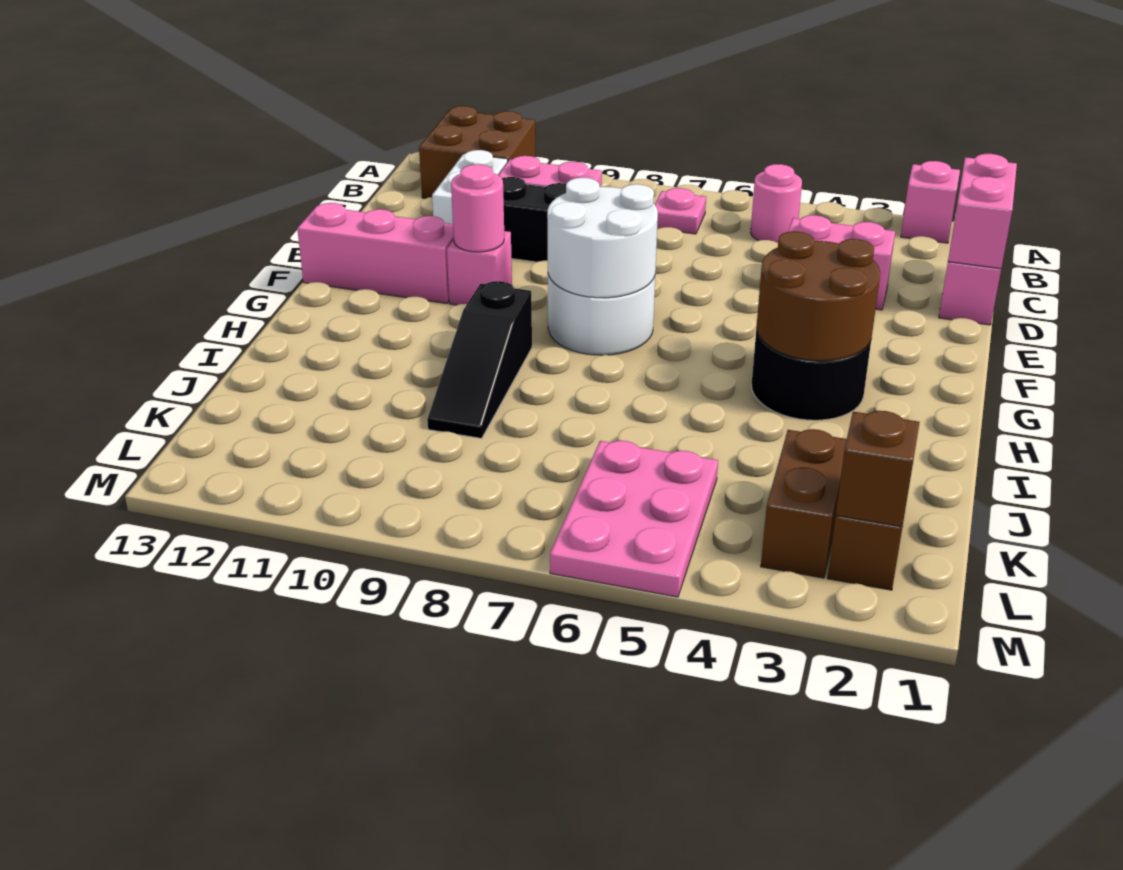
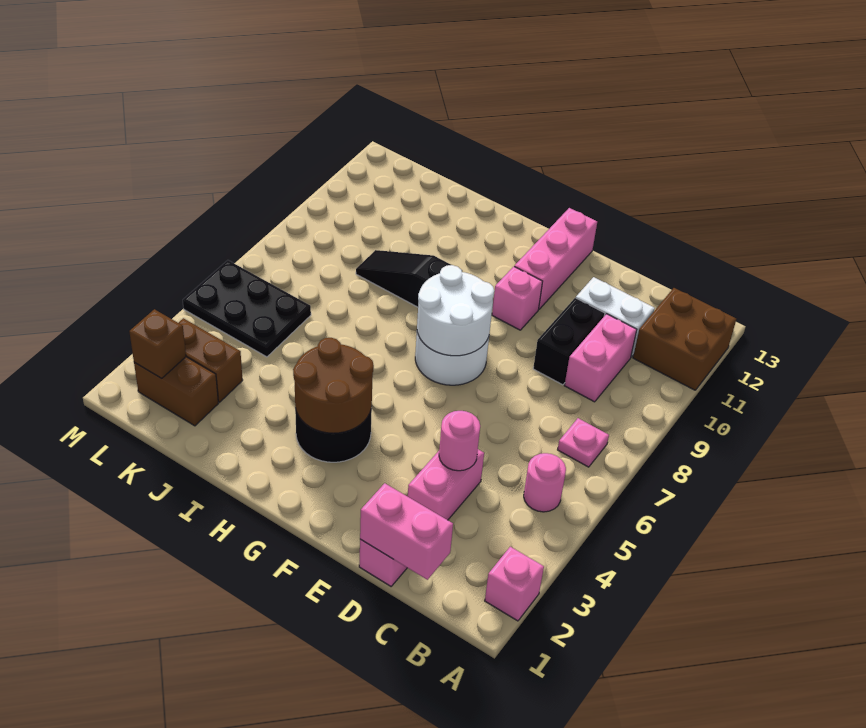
pink round brick F10 level 2 -> pink round brick D4 level 2
pink plate K5:M6 level 1 -> black plate K5:M6 level 1

